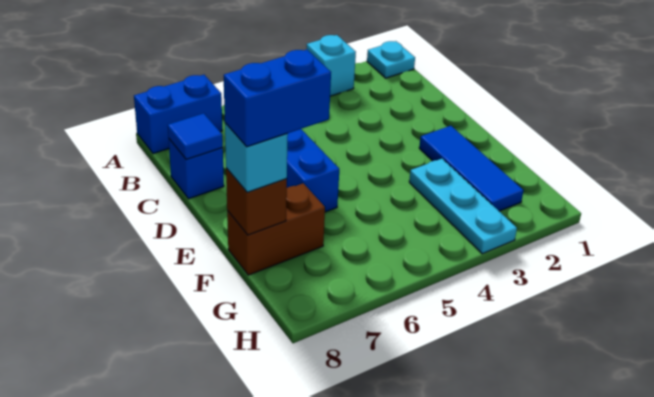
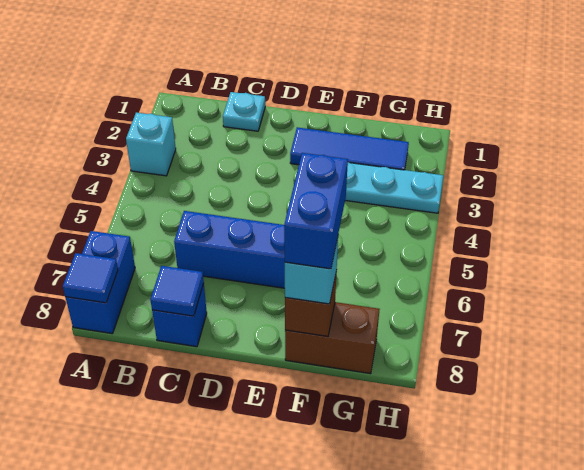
cyan plate A1 level 1 -> cyan plate C1 level 1
none -> blue tile A8 level 2
brown brick F7:F8 level 1 -> brown brick F8:G8 level 1

